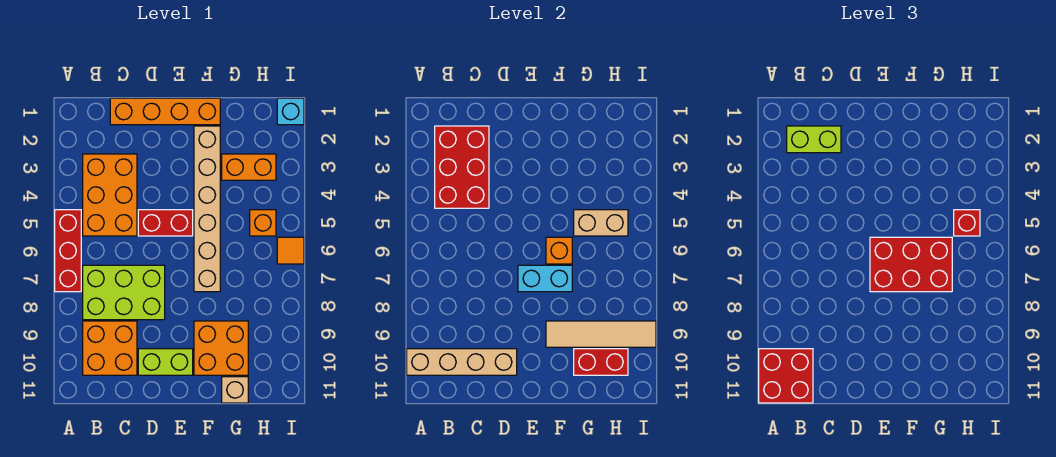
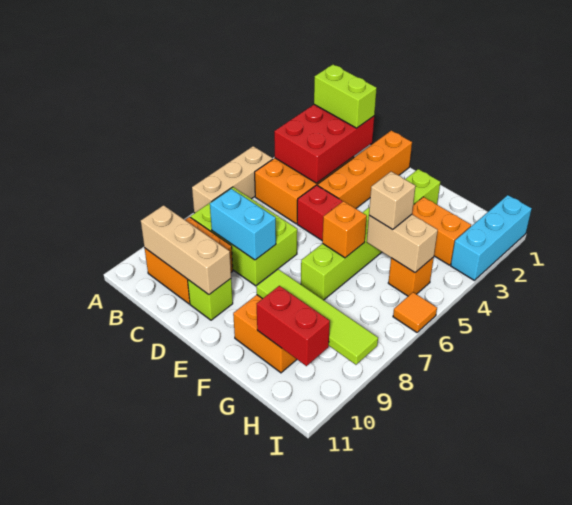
red brick A5:A7 level 1 -> tan brick A5:A7 level 1
tan brick A10:D10 level 2 -> tan brick B10:D10 level 2
red brick A10:B11 level 3 -> none
orange brick C1:F1 level 1 -> orange brick D1:D4 level 1
lime brick D10:E10 level 1 -> lime brick D10 level 1
red brick E6:G7 level 3 -> none
cyan brick E7:F7 level 2 -> cyan brick C8:D8 level 2
tan brick F2:F7 level 1 -> lime brick F2:F7 level 1
tan tile F9:I9 level 2 -> lime tile F9:I9 level 2
tan brick G11 level 1 -> tan brick G5 level 3
red brick H5 level 3 -> none
cyan brick I1 level 1 -> cyan brick I1:I3 level 1

